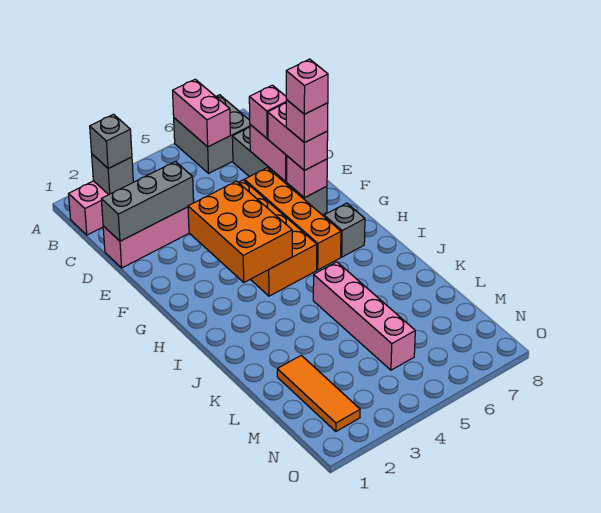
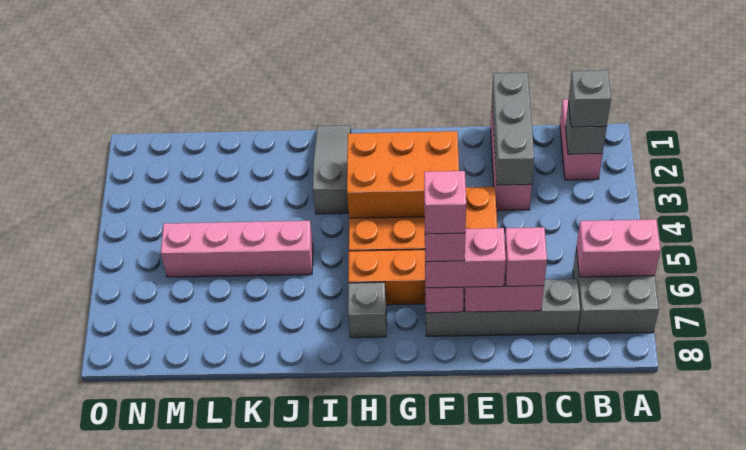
none -> grey slope I1:I3 level 1 top 3
orange tile L2:N2 level 1 -> none

